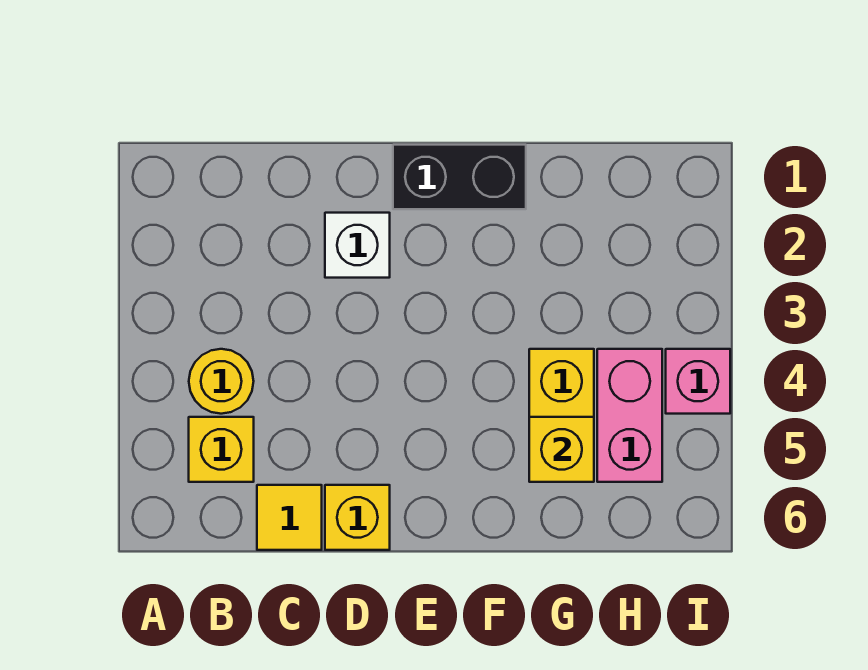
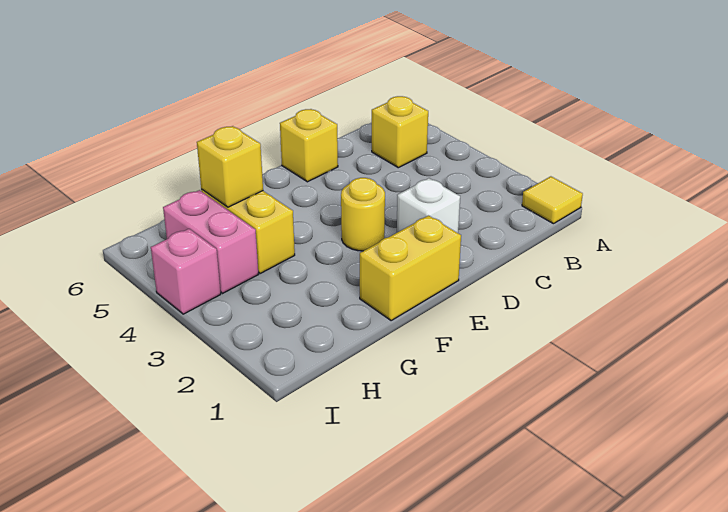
yellow round brick B4 level 1 -> yellow round brick E3 level 1
yellow tile C6 level 1 -> yellow tile A1 level 1
black brick E1:F1 level 1 -> yellow brick E1:F1 level 1

